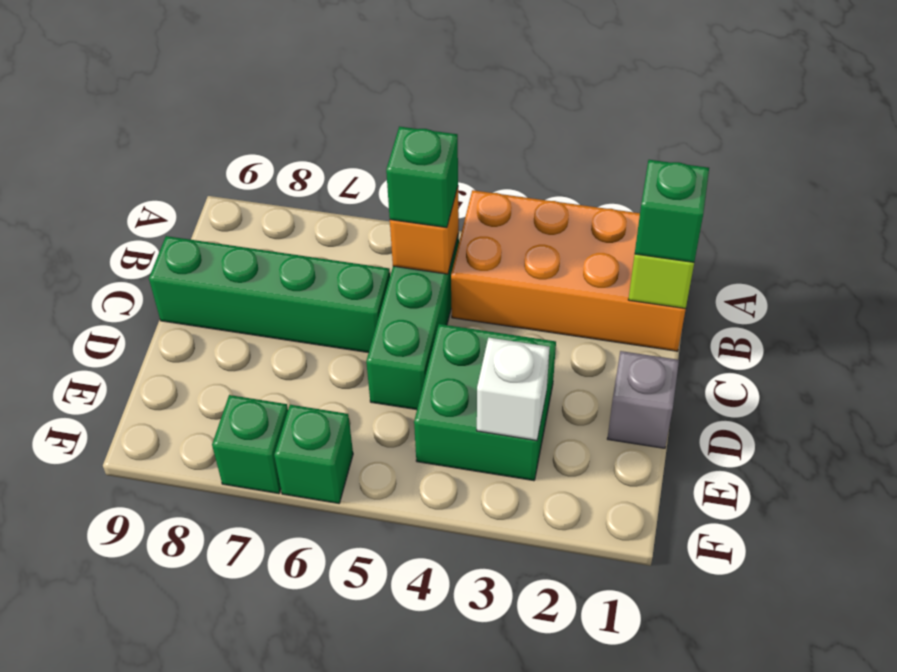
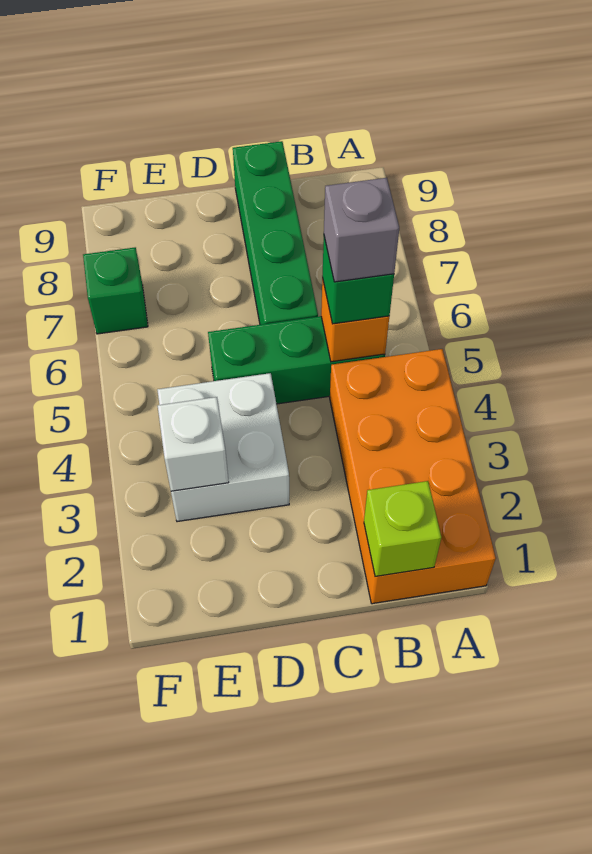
green brick B1 level 3 -> none
grey brick D1 level 1 -> grey brick B5 level 4
green brick D3:E4 level 1 -> white brick D3:E4 level 1
green brick F6 level 1 -> none

